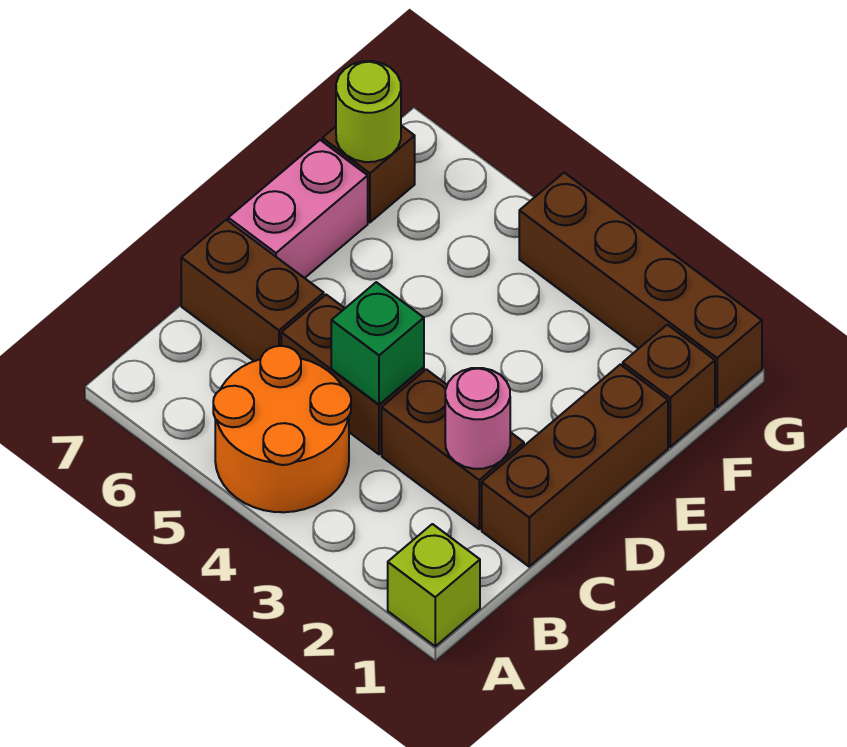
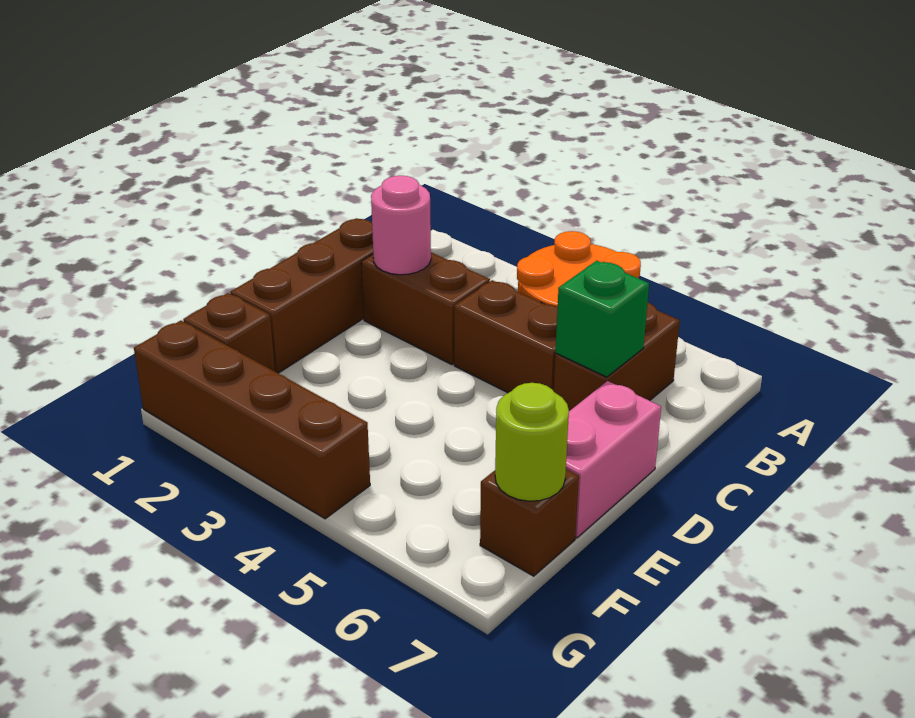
lime brick A1 level 1 -> none
green brick C4 level 2 -> green brick C6 level 2
brown brick C6:C7 level 1 -> brown brick B6:C6 level 1

